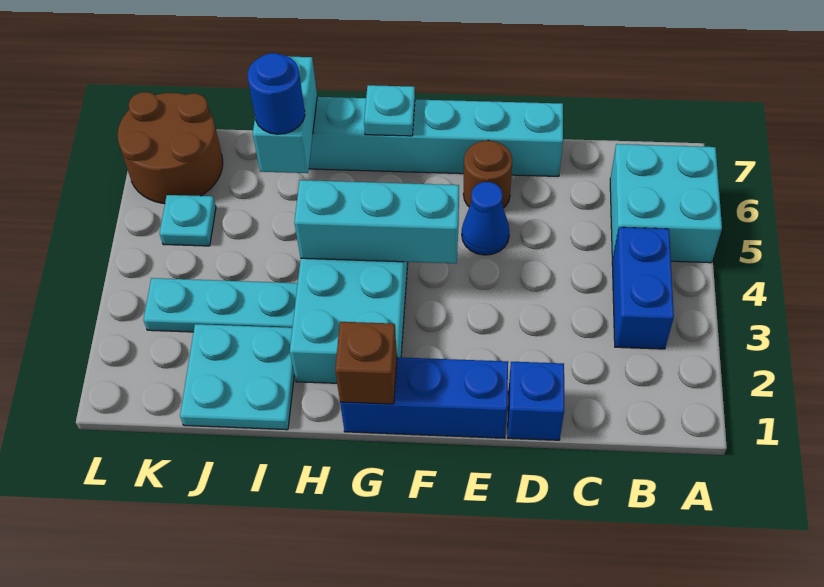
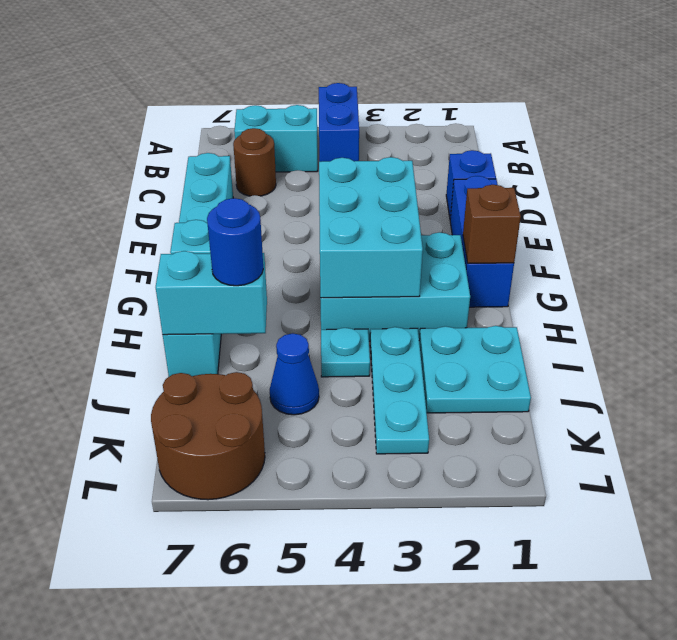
cyan brick A5:B6 level 1 -> cyan brick B5:B6 level 1
blue brick B3:B4 level 1 -> blue brick A4:B4 level 1
blue cone E5 level 1 -> blue cone J5 level 1
brown round brick E6 level 1 -> brown round brick C6 level 1
cyan brick F4:H4 level 2 -> cyan brick F3:H4 level 2
cyan plate K5 level 1 -> cyan plate I4 level 1

